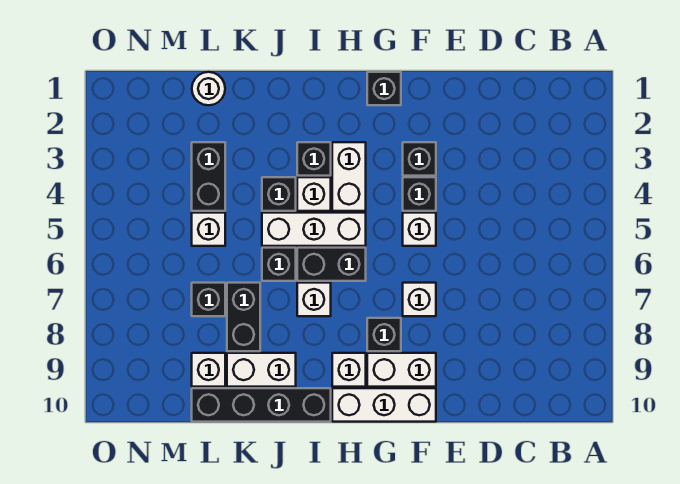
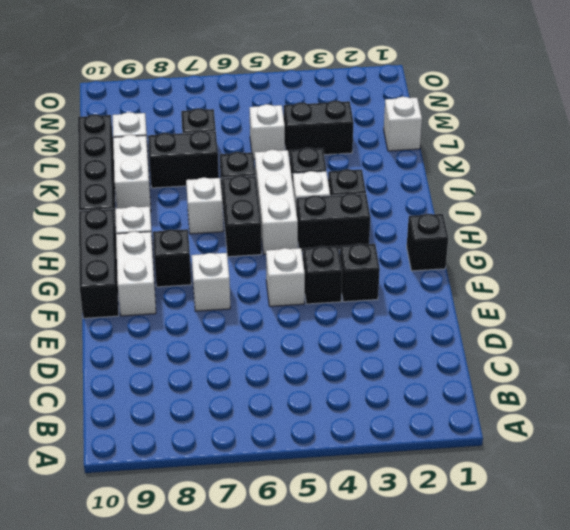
white brick F10:H10 level 1 -> black brick F10:H10 level 1
white brick H3:H4 level 1 -> black brick H3:H4 level 1
white round brick L1 level 1 -> white brick L1 level 1

